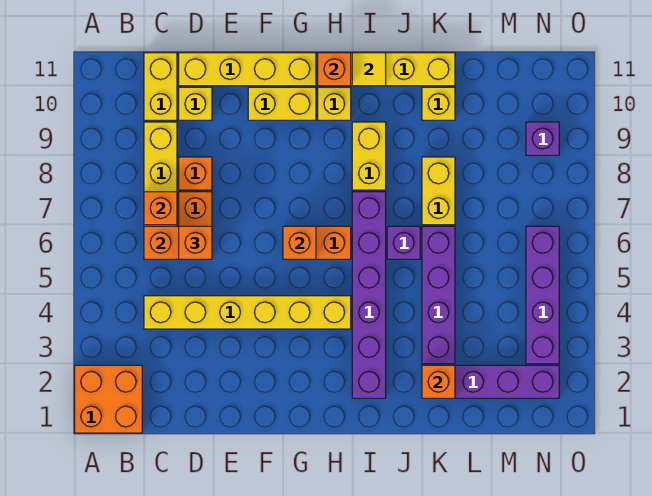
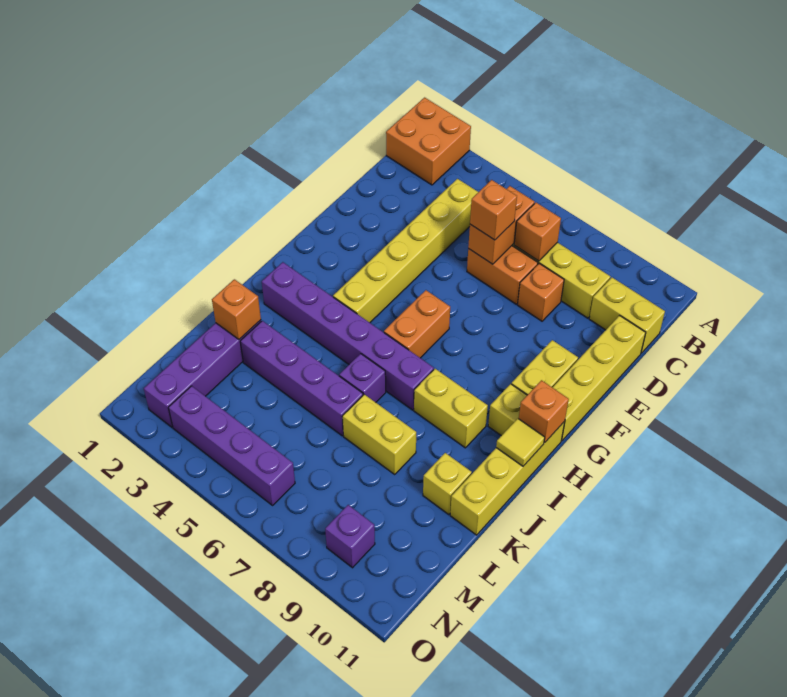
yellow brick D10 level 1 -> none
orange brick G6 level 2 -> none

